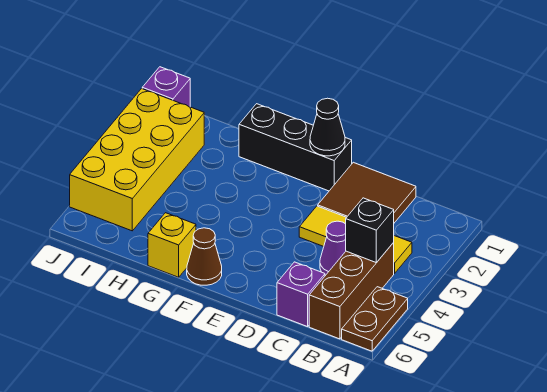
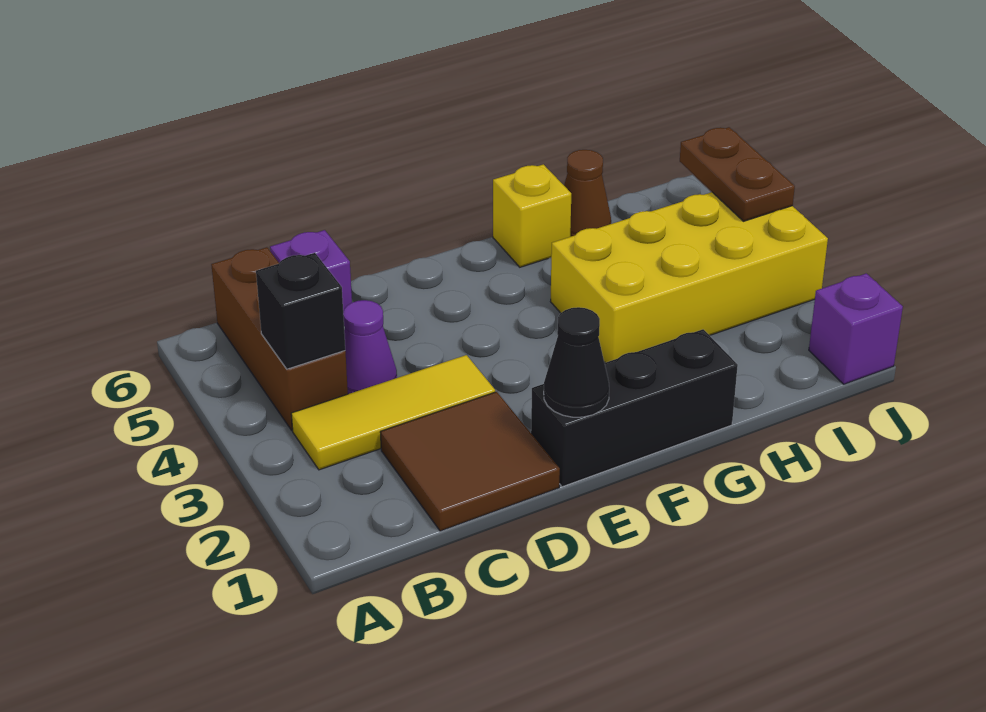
brown plate A5:A6 level 1 -> brown plate J4:J5 level 2
brown cone F6 level 1 -> brown cone H6 level 1
yellow brick I2:J5 level 1 -> yellow brick G3:J4 level 1

